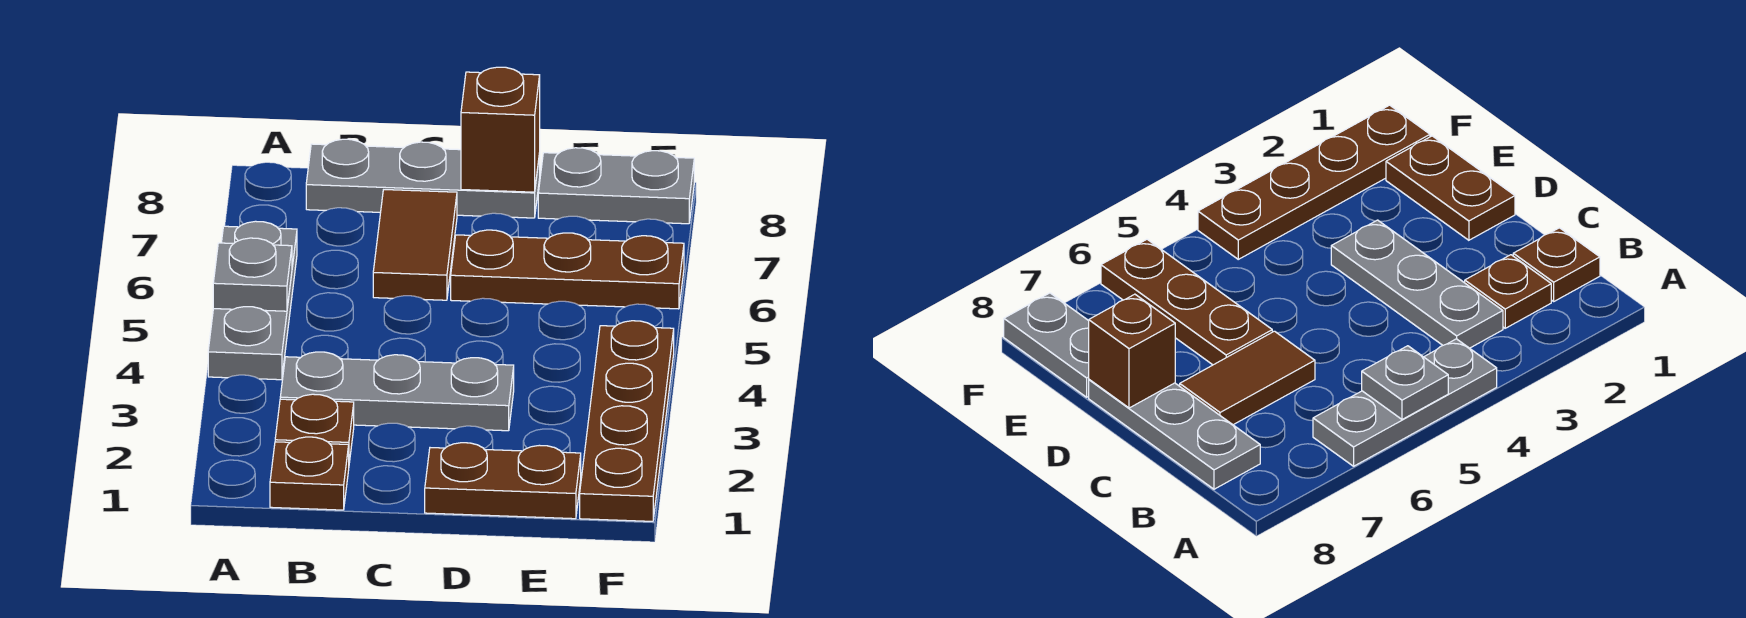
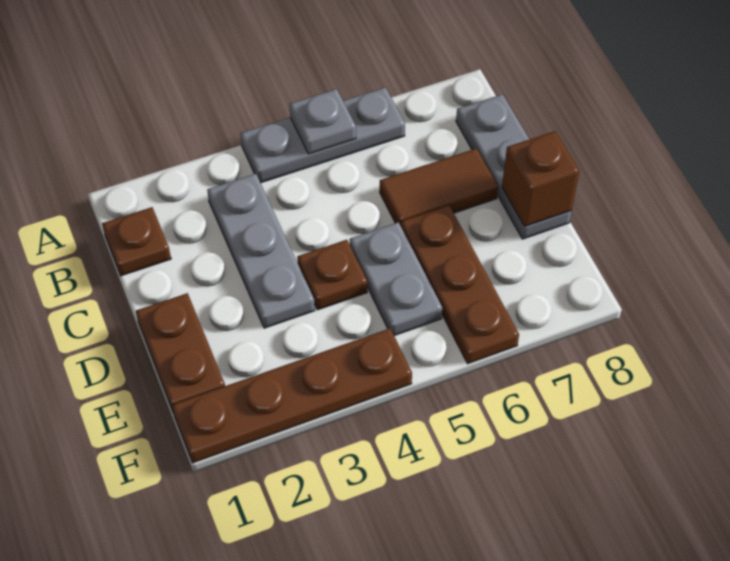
brown plate B2 level 1 -> brown plate D4 level 1
grey plate E8:F8 level 1 -> grey plate D5:E5 level 1

